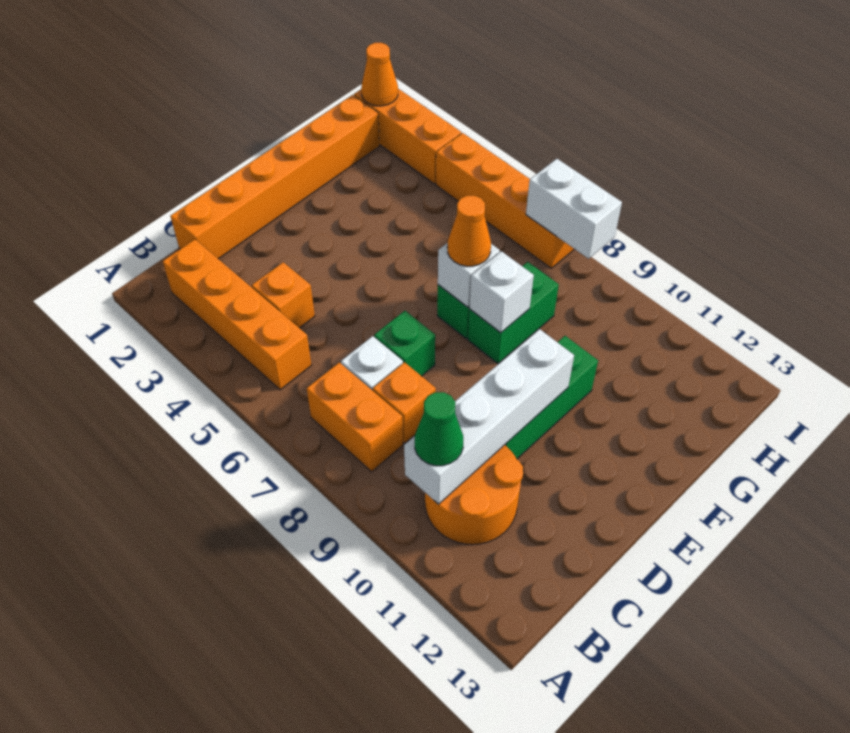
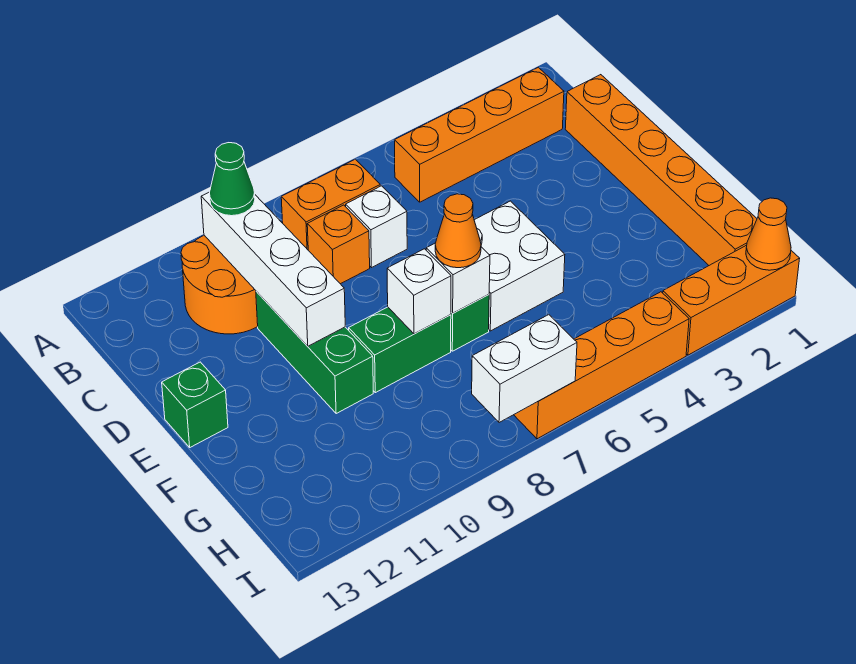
orange brick C4 level 1 -> none
green brick D7 level 1 -> green brick E13 level 1
none -> white brick E5:F6 level 1
green brick F8:G8 level 1 -> green brick F8:F9 level 1

